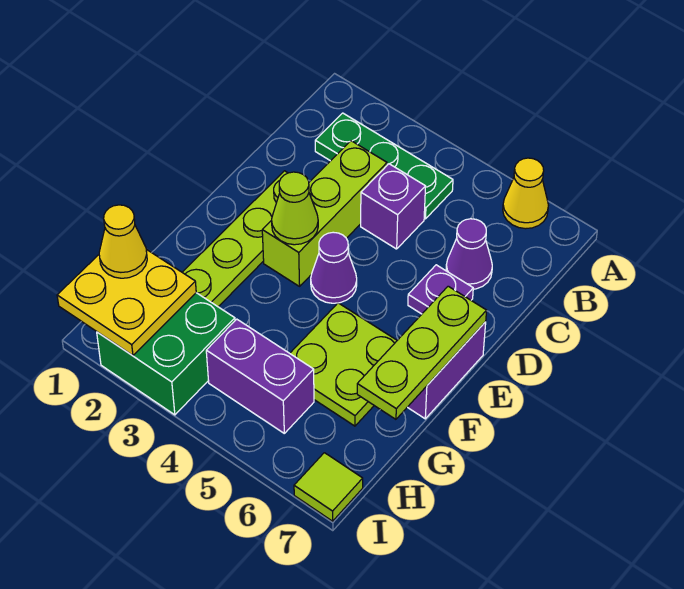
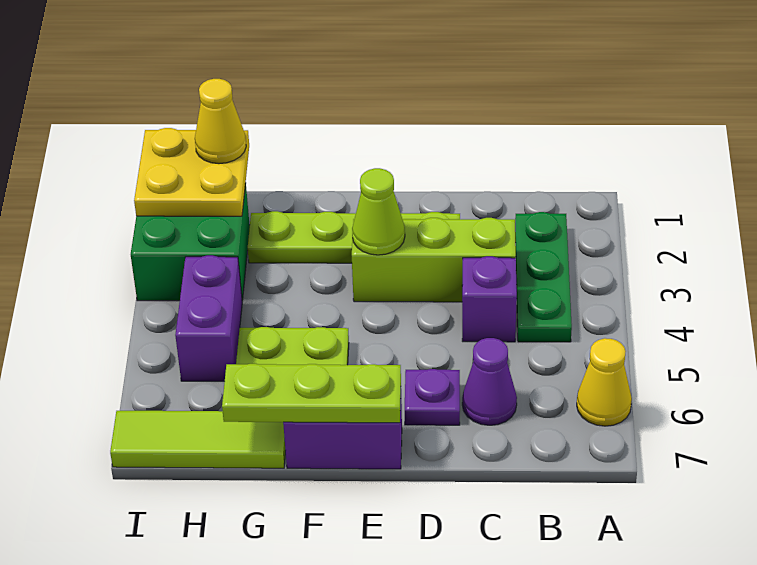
purple cone E4 level 1 -> none
lime tile I7 level 1 -> lime tile G7:I7 level 1

